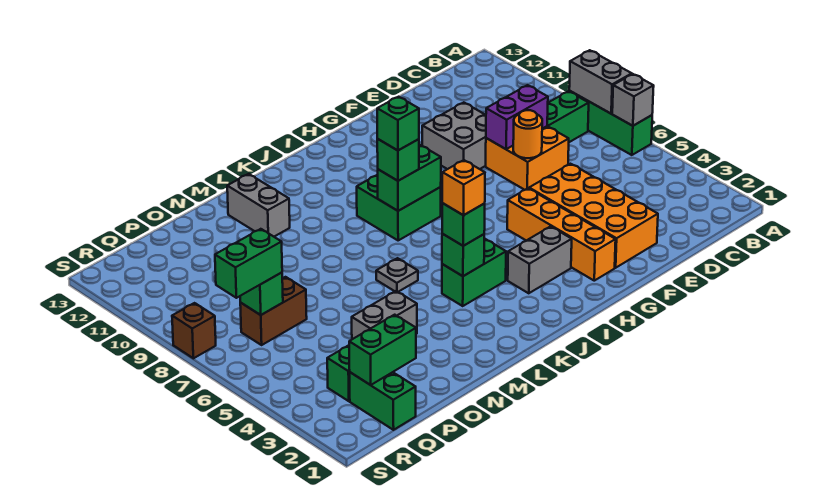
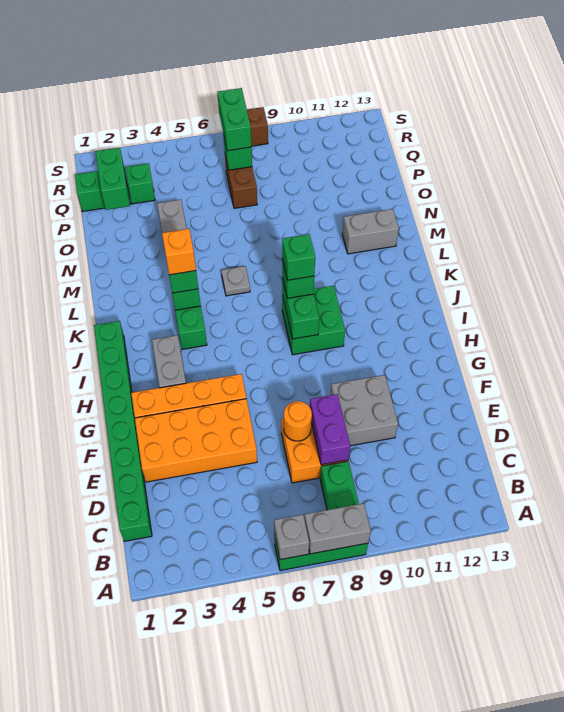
none -> green brick C1:J1 level 1

